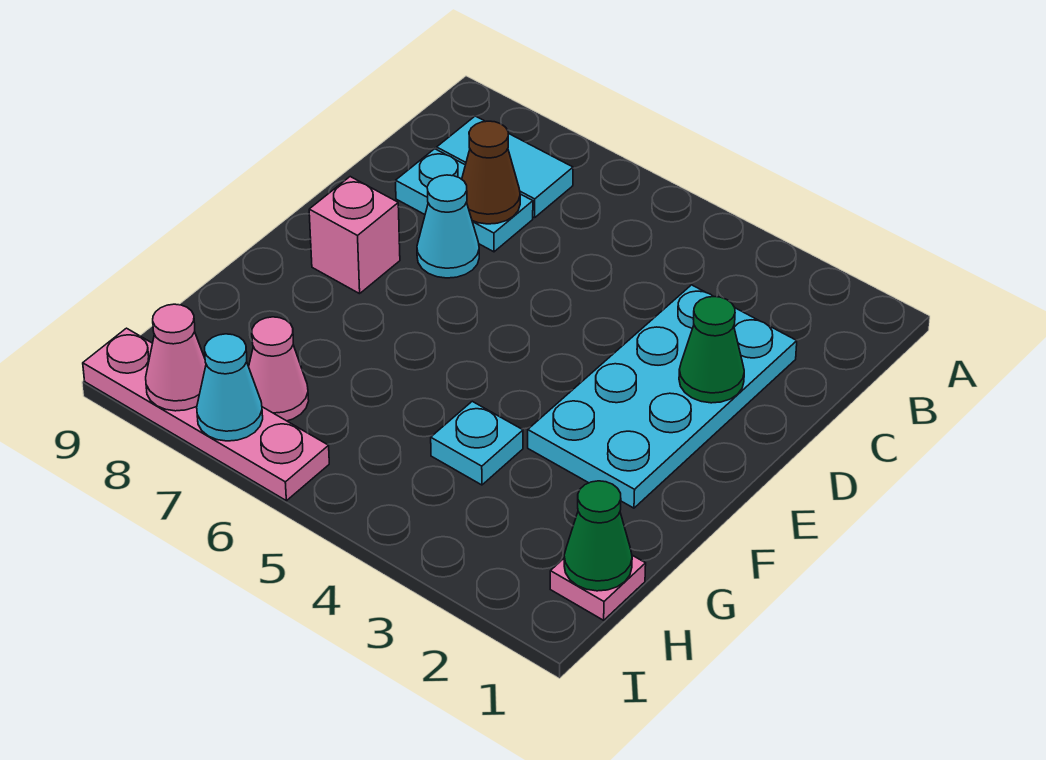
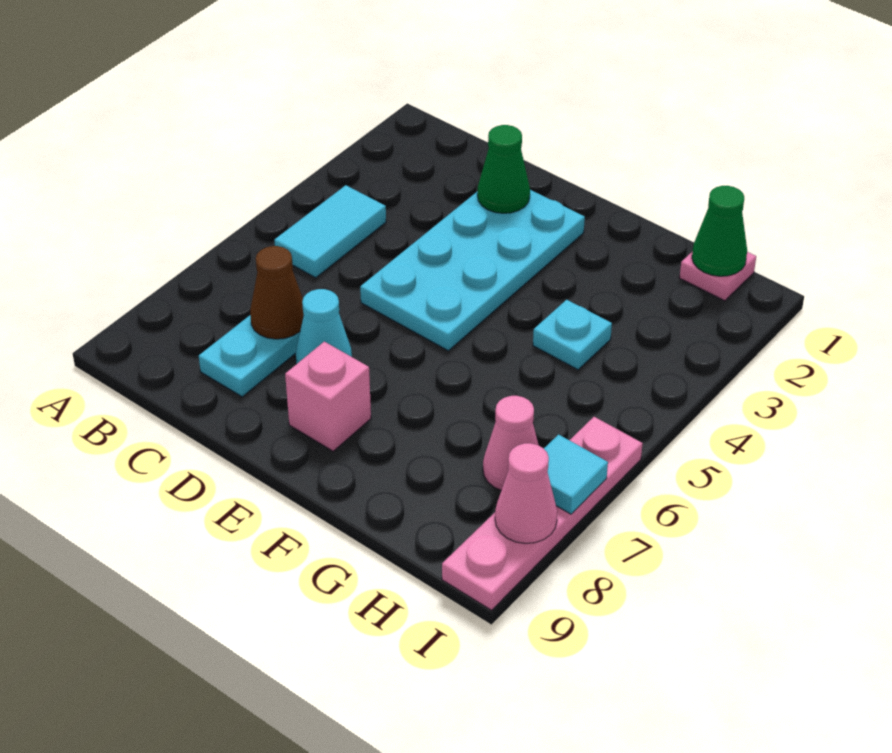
cyan tile B7:B8 level 1 -> cyan tile B4:B5 level 1
cyan plate C2:F3 level 1 -> cyan plate D2:E5 level 1
cyan cone I7 level 2 -> cyan tile I7 level 2

